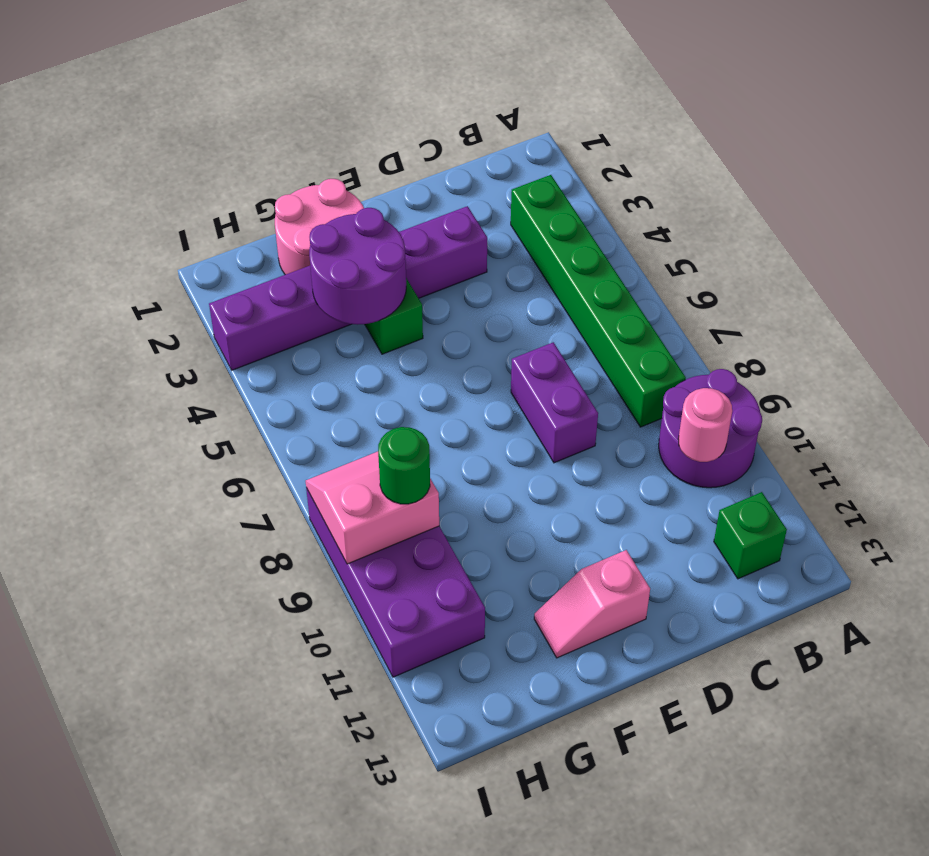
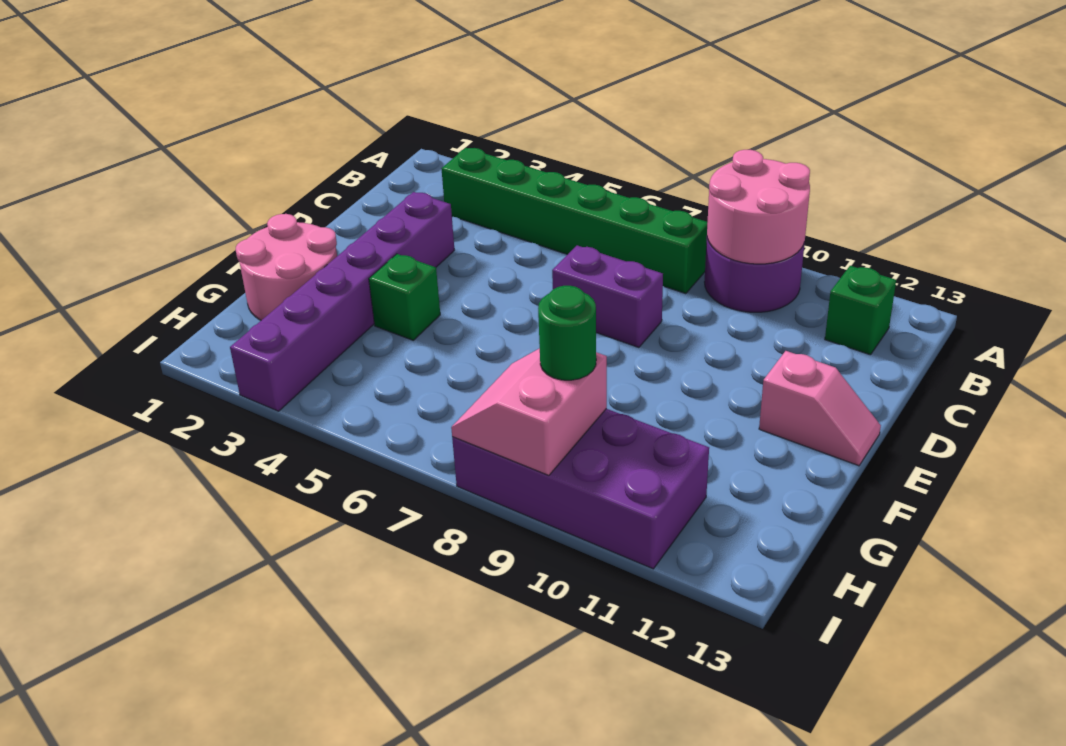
pink round brick B10 level 2 -> pink round brick A9:B10 level 2
pink slope E12:F12 level 1 top E -> pink slope E12:E13 level 1 top 12
purple round brick F3:G4 level 2 -> none

